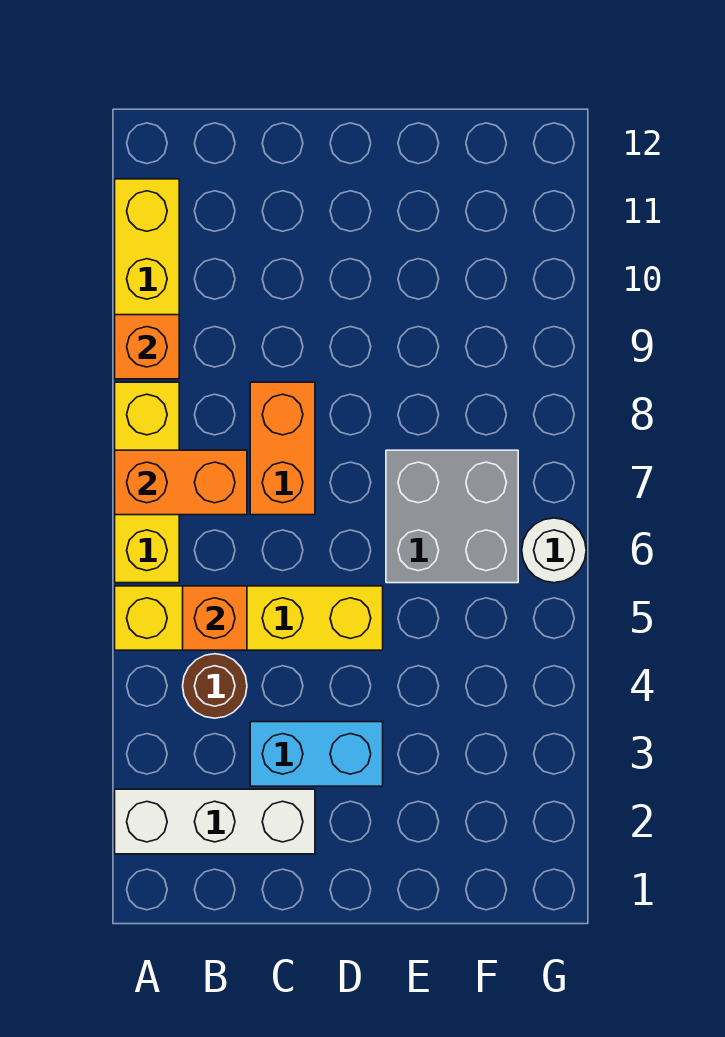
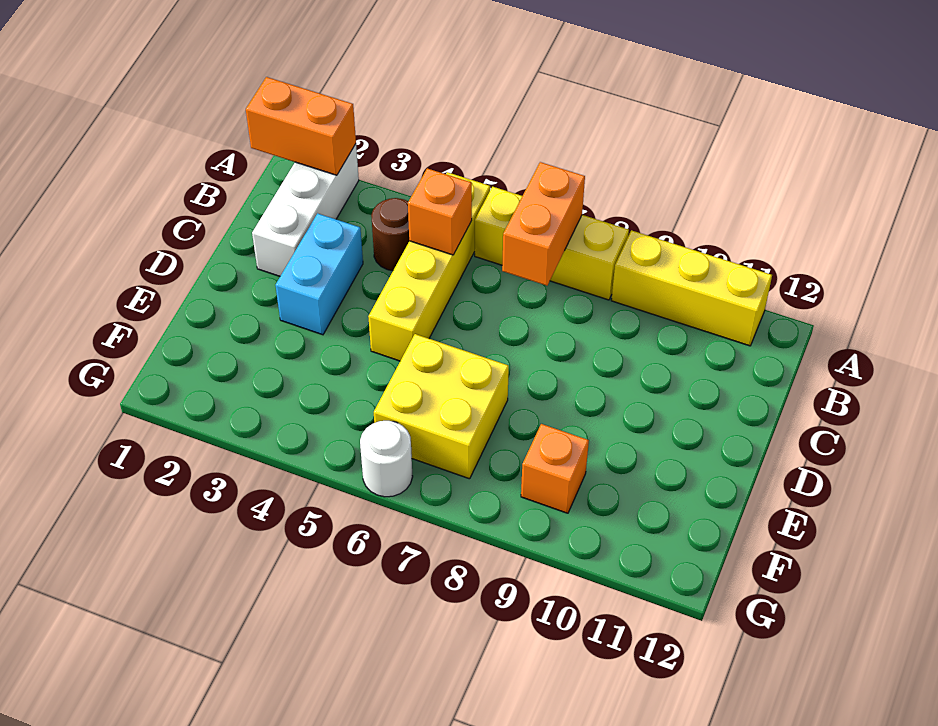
orange brick A9 level 2 -> orange brick F9 level 1
orange brick C7:C8 level 1 -> orange brick A1:A2 level 2
grey brick E6:F7 level 1 -> yellow brick E6:F7 level 1

